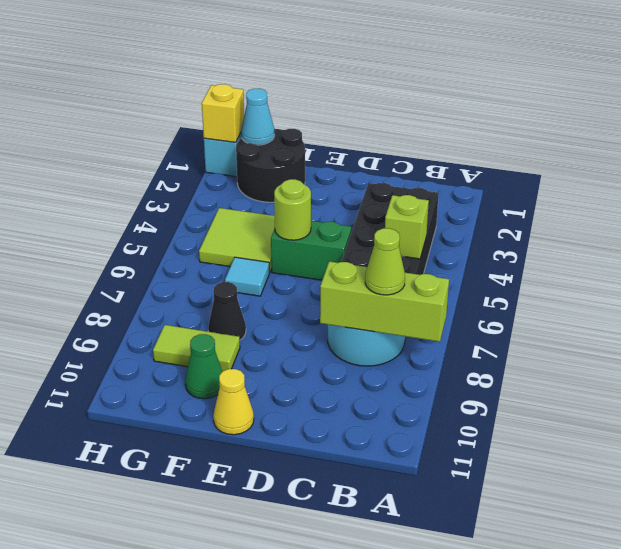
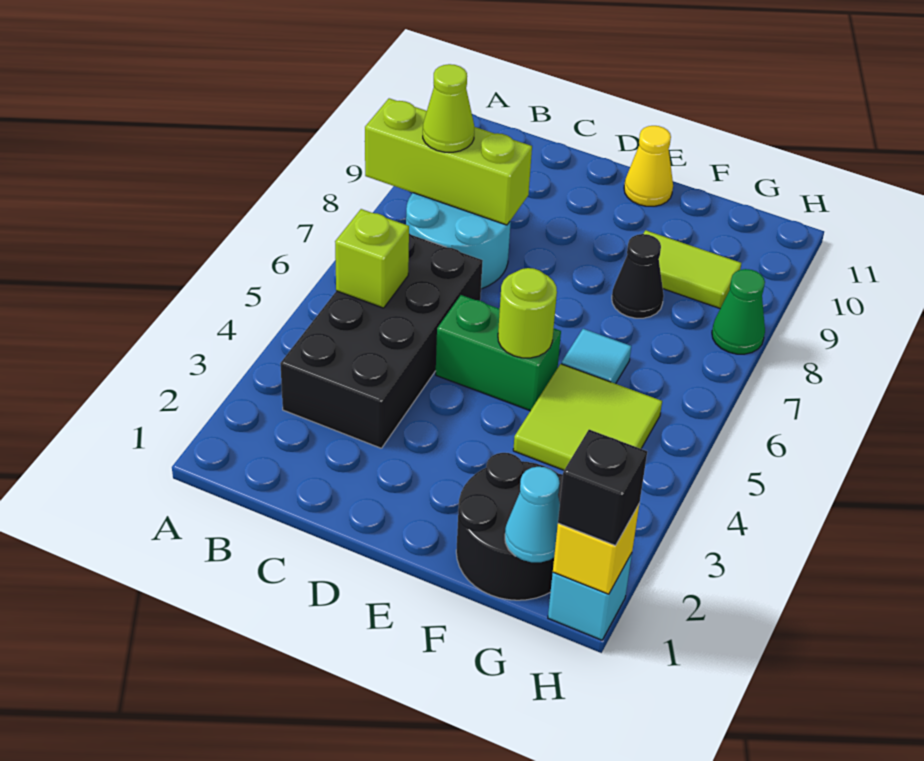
green cone F10 level 1 -> green cone H8 level 1
none -> black brick H1 level 3

